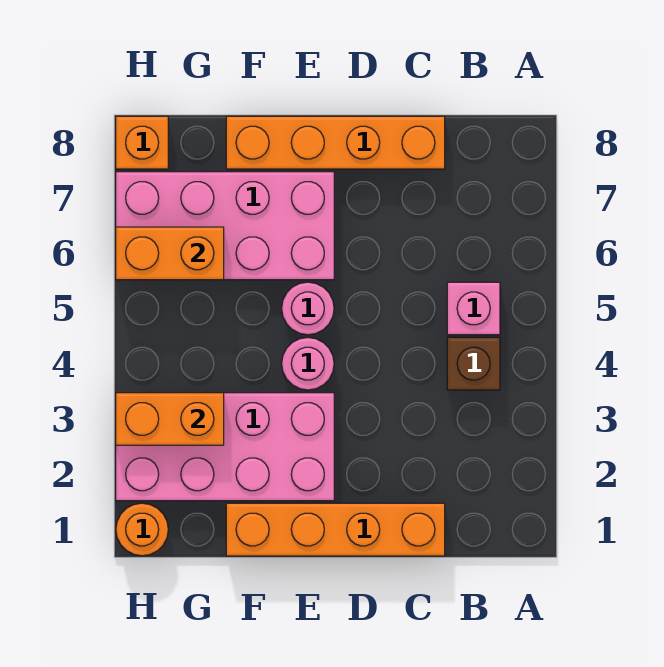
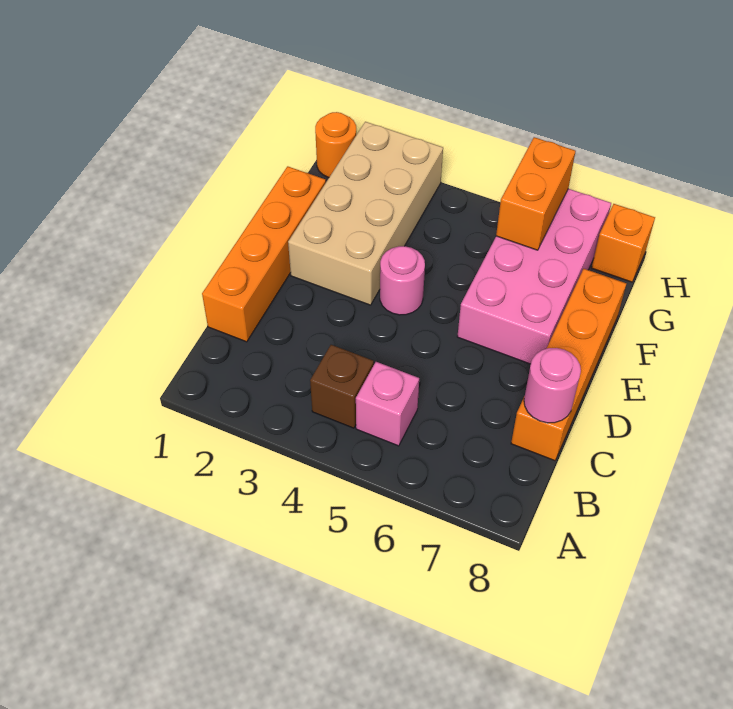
pink brick E2:H3 level 1 -> tan brick E2:H3 level 1
pink round brick E5 level 1 -> pink round brick C8 level 2
orange brick G3:H3 level 2 -> none

